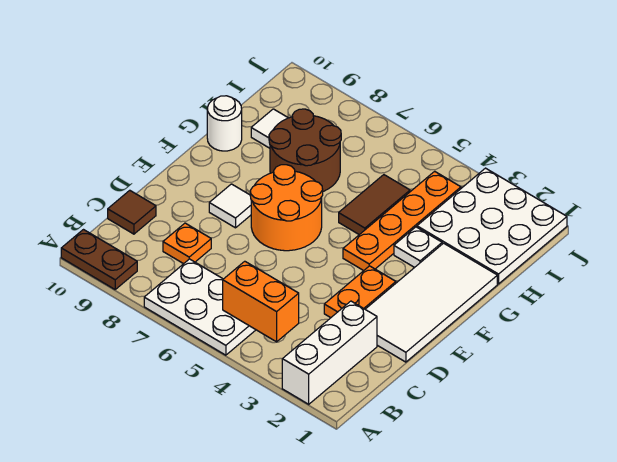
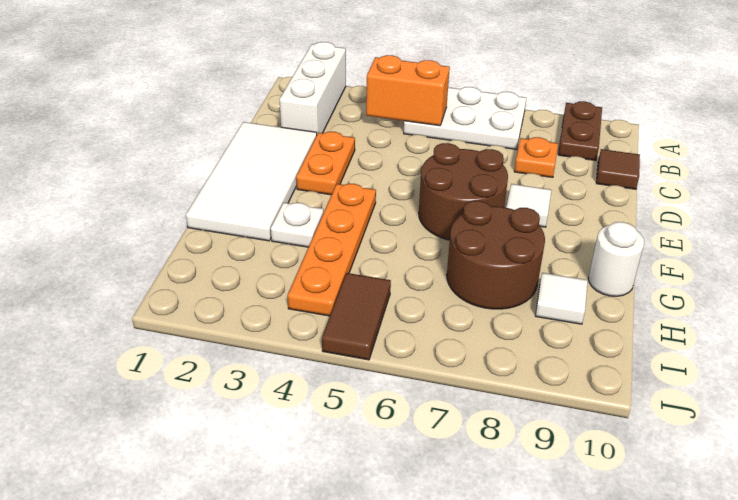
brown plate A9:A10 level 1 -> brown plate A9:B9 level 1
orange round brick E6:F7 level 1 -> brown round brick E6:F7 level 1
brown tile G5:H5 level 1 -> brown tile I5:J5 level 1
white plate H1:J3 level 1 -> none

